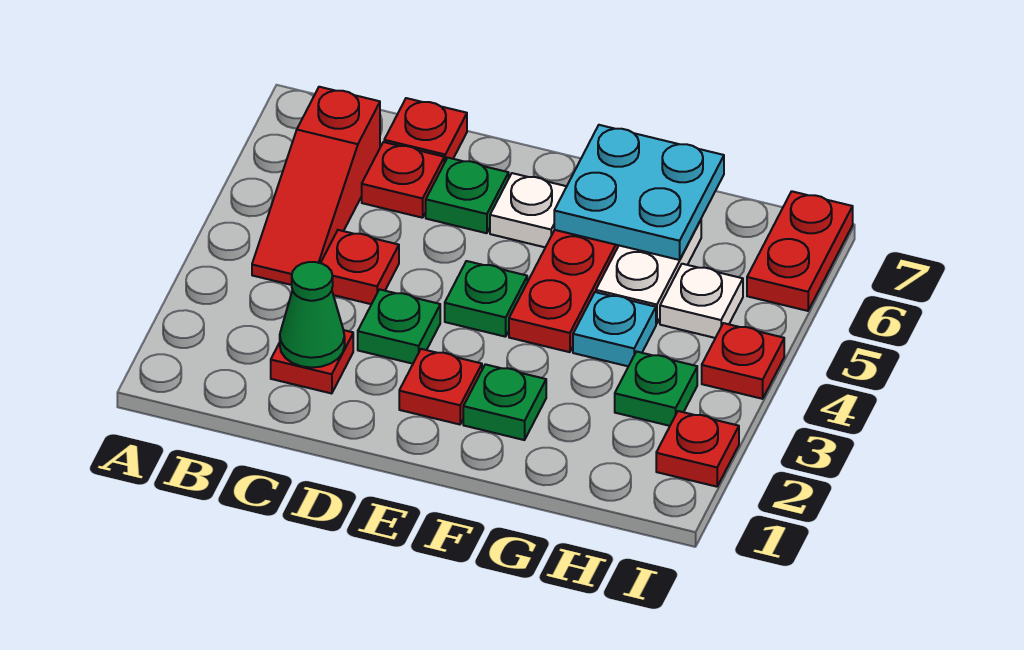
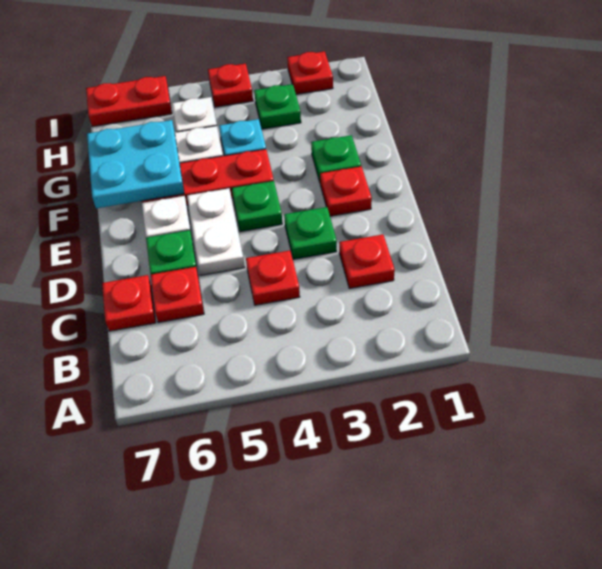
red slope B4:B6 level 1 top 6 -> none
green cone C2 level 2 -> none
none -> white plate D5:E5 level 1

